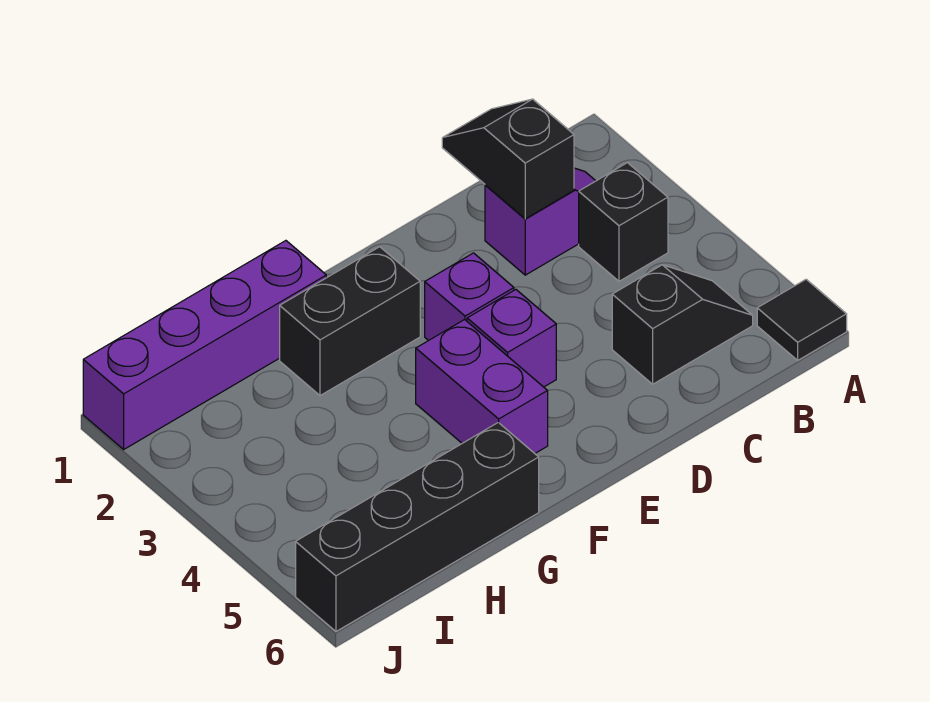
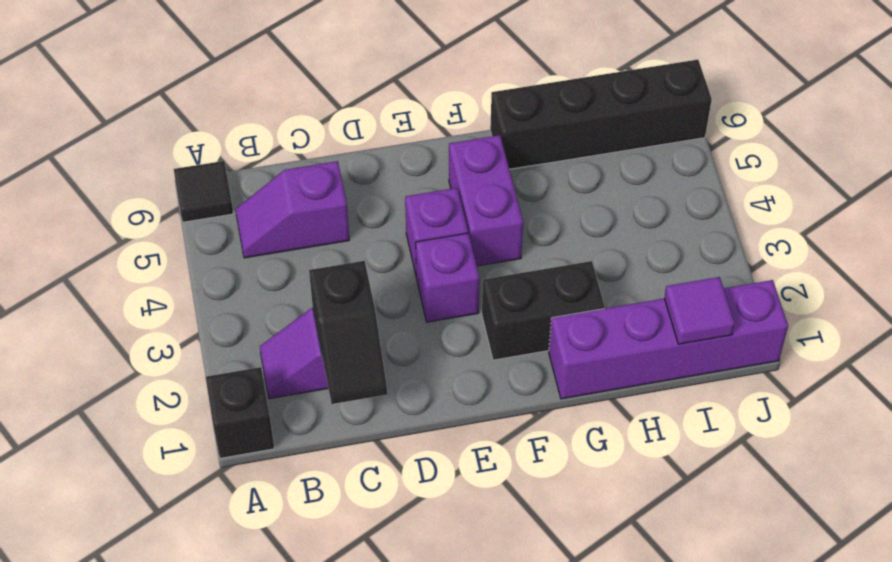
black brick B3 level 1 -> black brick A1 level 1
black slope B5:C5 level 1 top C -> purple slope B5:C5 level 1 top C
none -> purple tile I1 level 2

